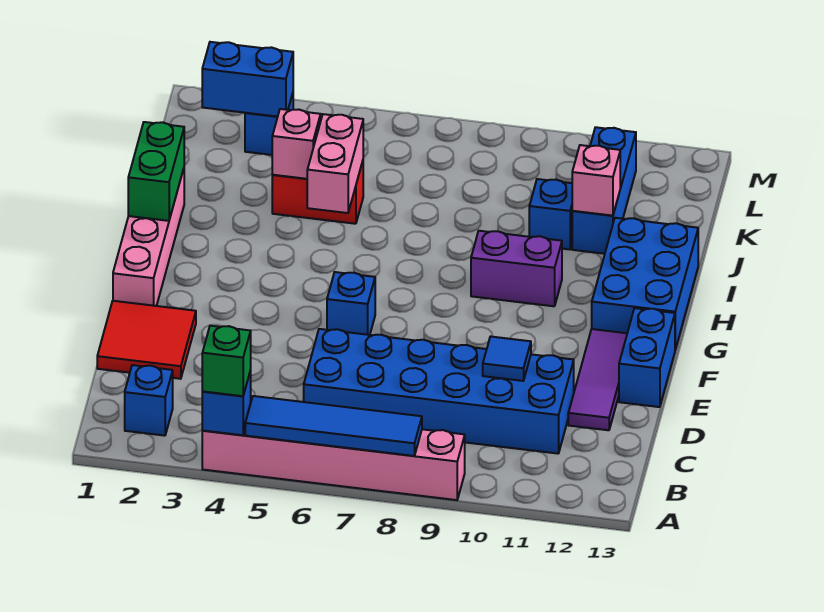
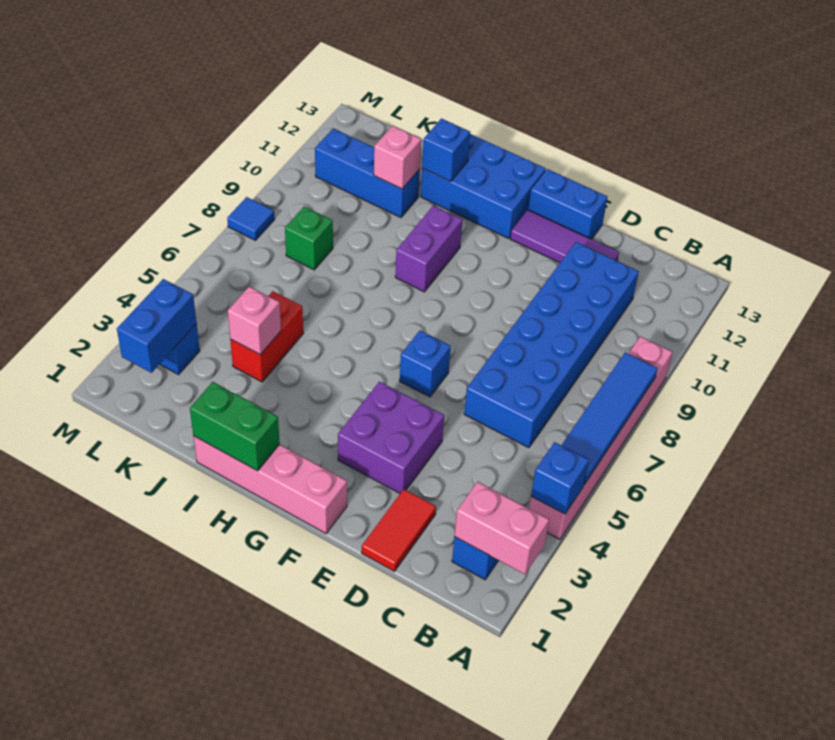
green brick A4 level 3 -> green brick K8 level 1
red tile D1:E2 level 1 -> red tile D1:D2 level 1
blue tile D10 level 2 -> blue tile M8 level 1
none -> purple brick E3:F4 level 1
pink brick I5:J5 level 2 -> pink brick A2:B2 level 2
blue brick J10 level 1 -> blue brick I12 level 2

